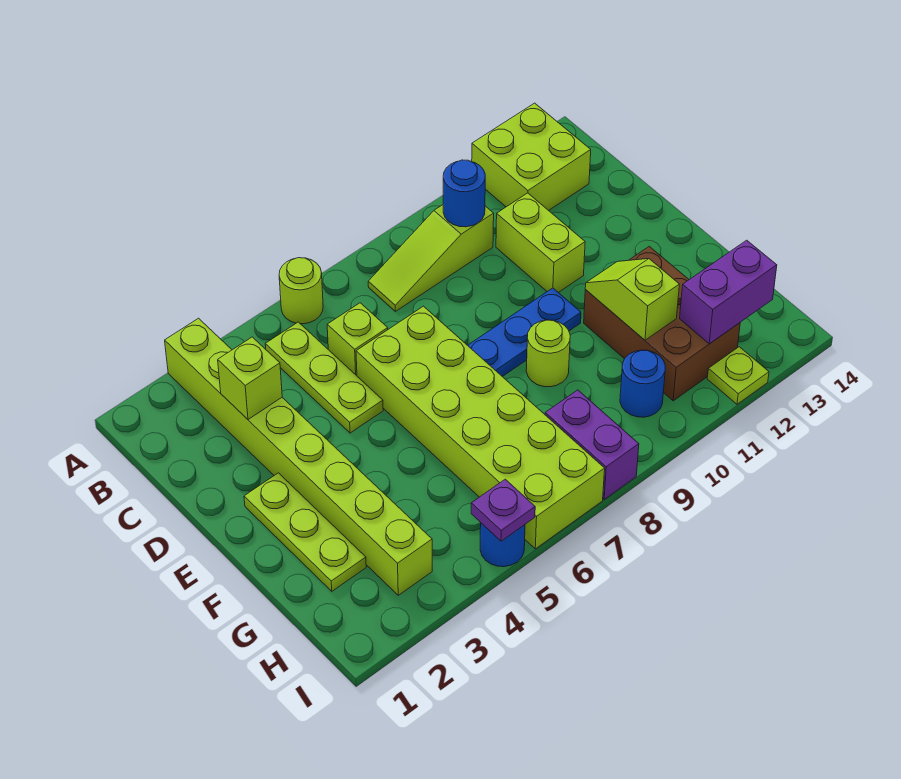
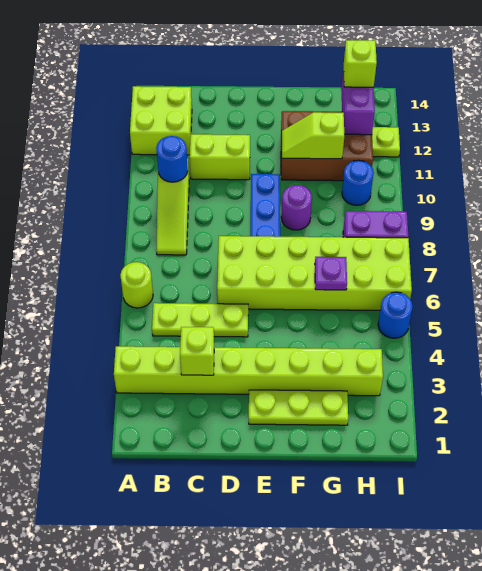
lime brick C6 level 1 -> lime brick H13 level 3
lime round brick F9 level 1 -> purple round brick F9 level 1
purple plate I5 level 2 -> purple plate G6 level 2

